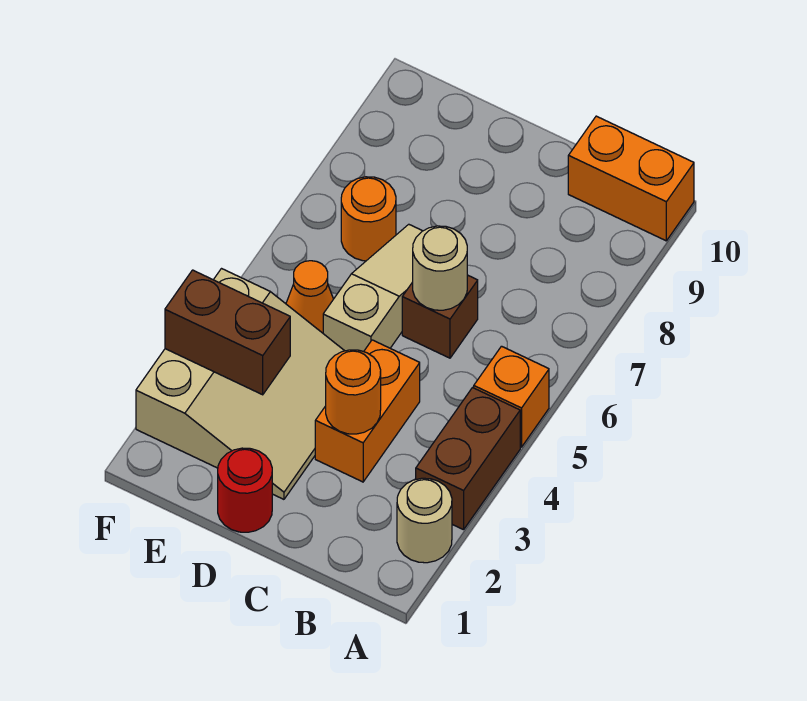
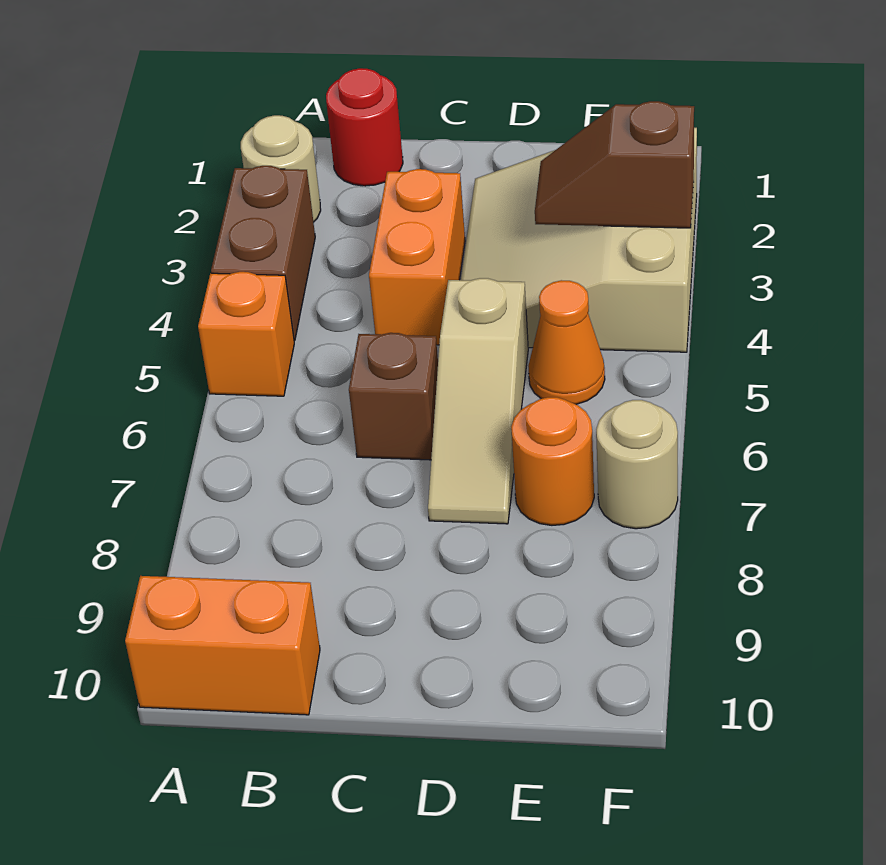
orange round brick C3 level 2 -> none
tan round brick C6 level 2 -> tan round brick F7 level 1
red round brick D1 level 1 -> red round brick B1 level 1
brown brick E3:F3 level 2 -> brown slope E3:F3 level 2 top F

